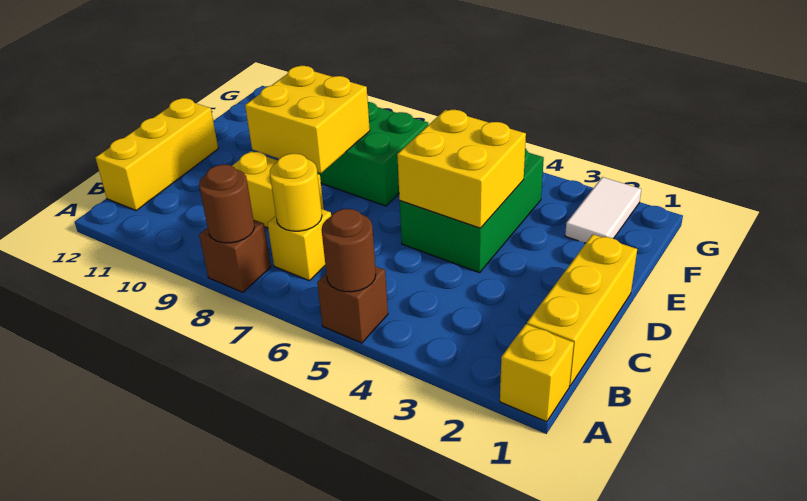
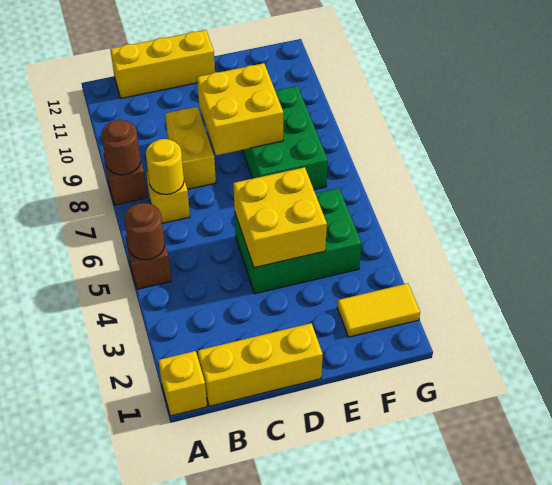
white tile F2:G2 level 1 -> yellow tile F2:G2 level 1

